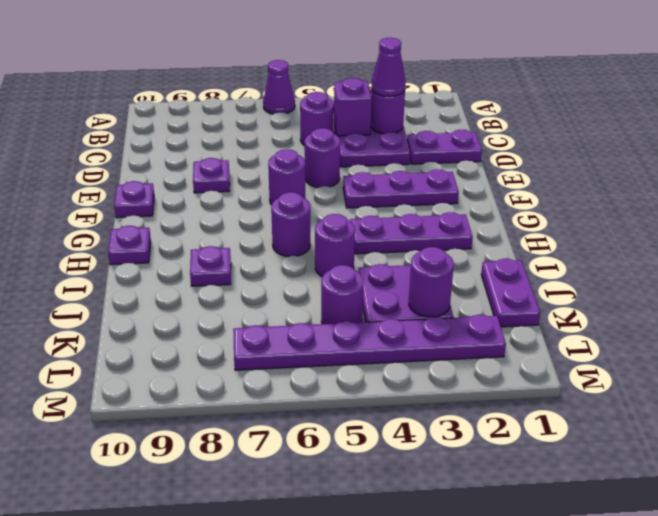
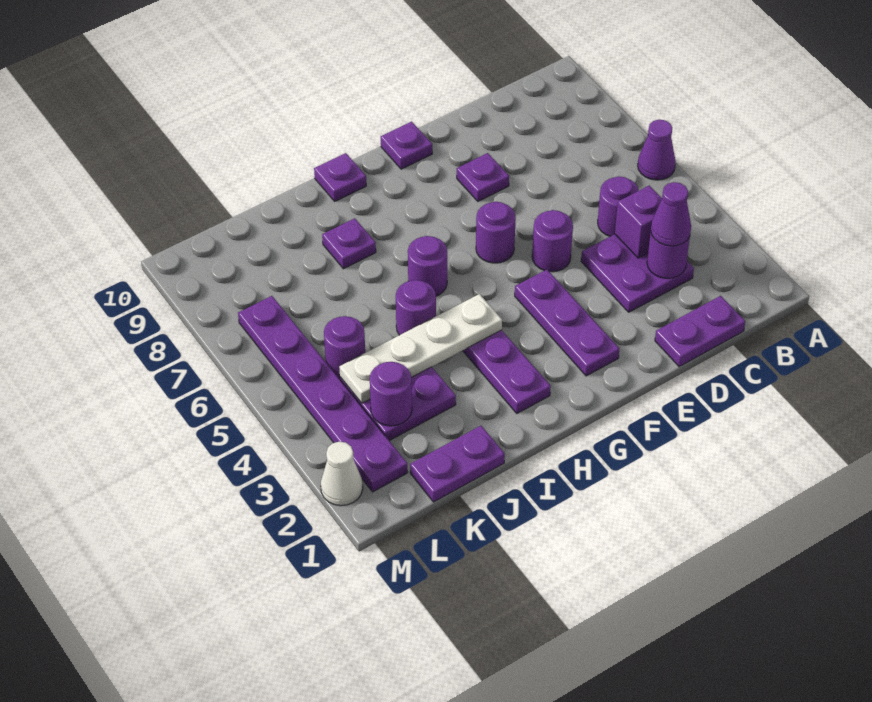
purple plate D1:D2 level 1 -> purple plate C1:D1 level 1
none -> white plate H4:K4 level 2
none -> white cone M2 level 1

